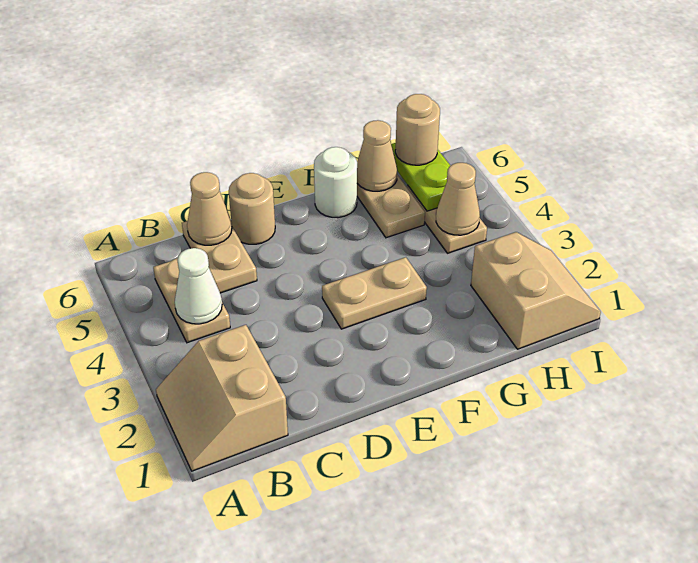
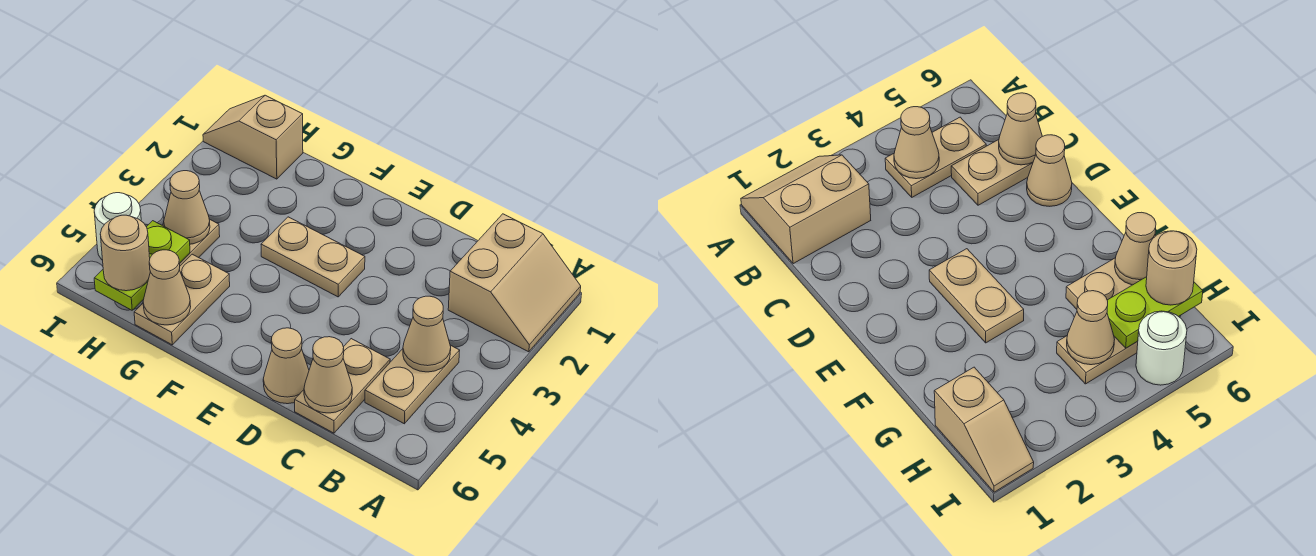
white cone B4 level 2 -> tan cone B4 level 2
tan round brick D6 level 1 -> tan cone D6 level 1
white round brick F6 level 1 -> white round brick I5 level 1
tan slope H1:I2 level 1 top H -> tan slope H1:I1 level 1 top H

